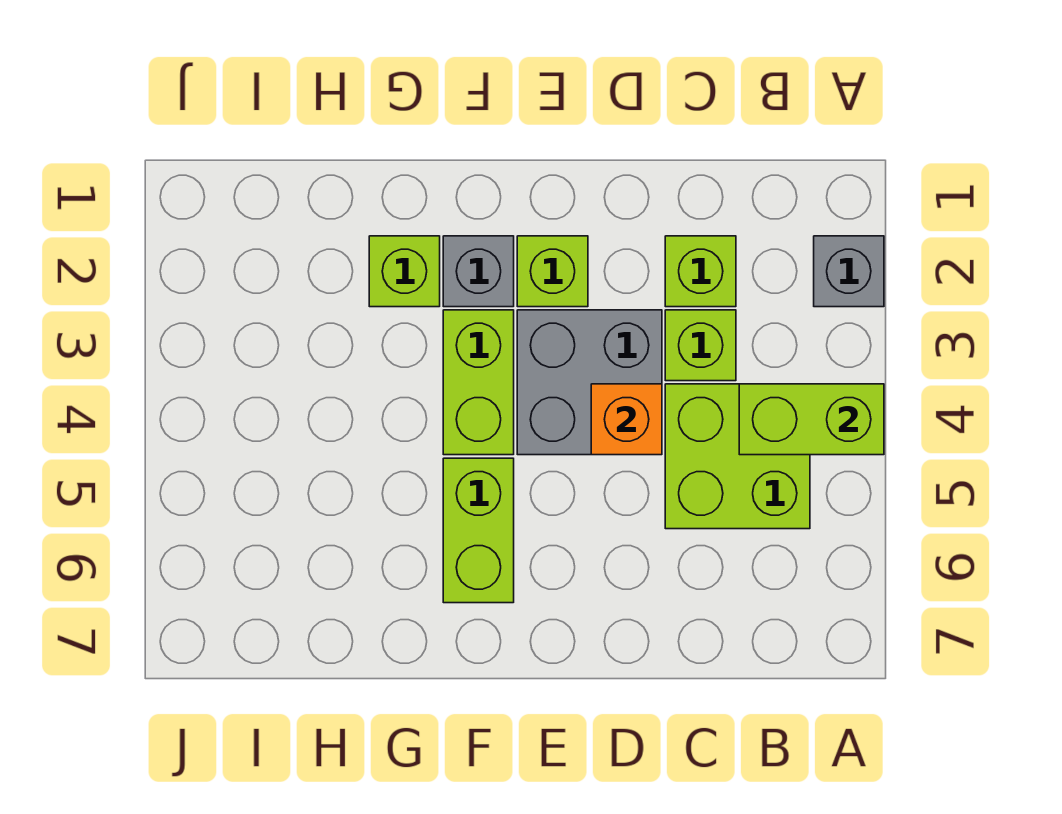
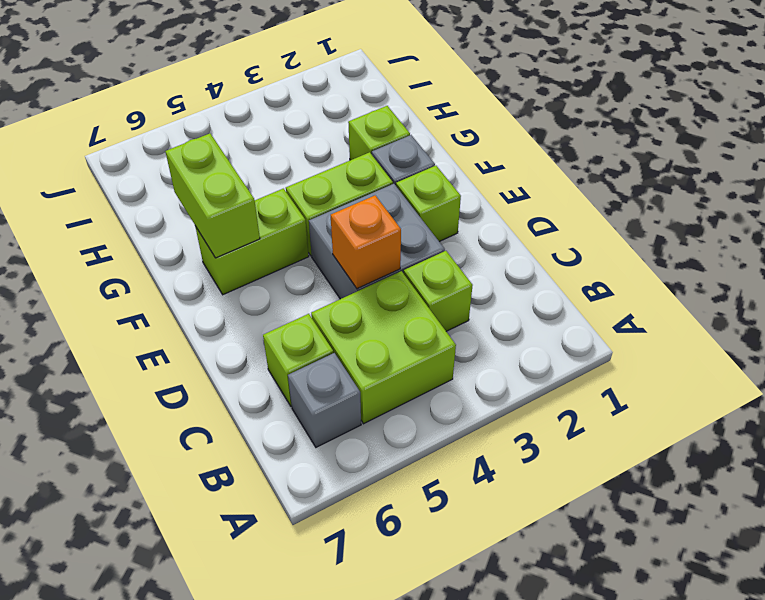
grey brick A2 level 1 -> grey brick B6 level 1
lime brick A4:B4 level 2 -> lime brick F6:G6 level 2
lime brick C2 level 1 -> lime brick C6 level 1

